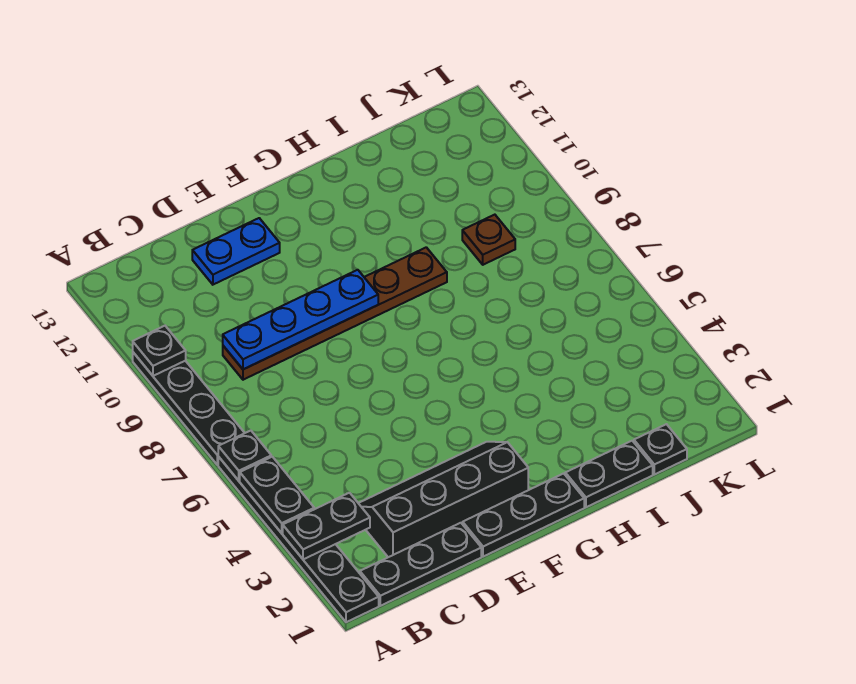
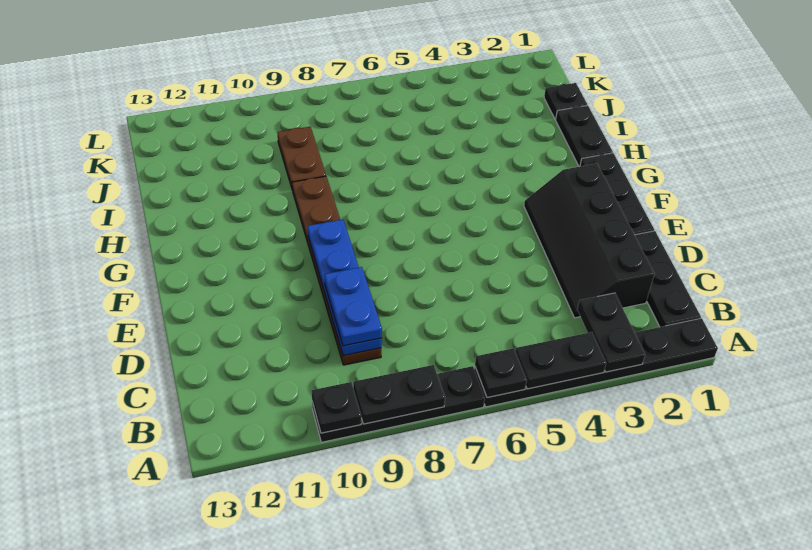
none -> black plate A8:A9 level 2
blue plate D12:E12 level 1 -> blue plate C9:D9 level 3
brown plate J9 level 1 -> brown plate I9:J9 level 1

